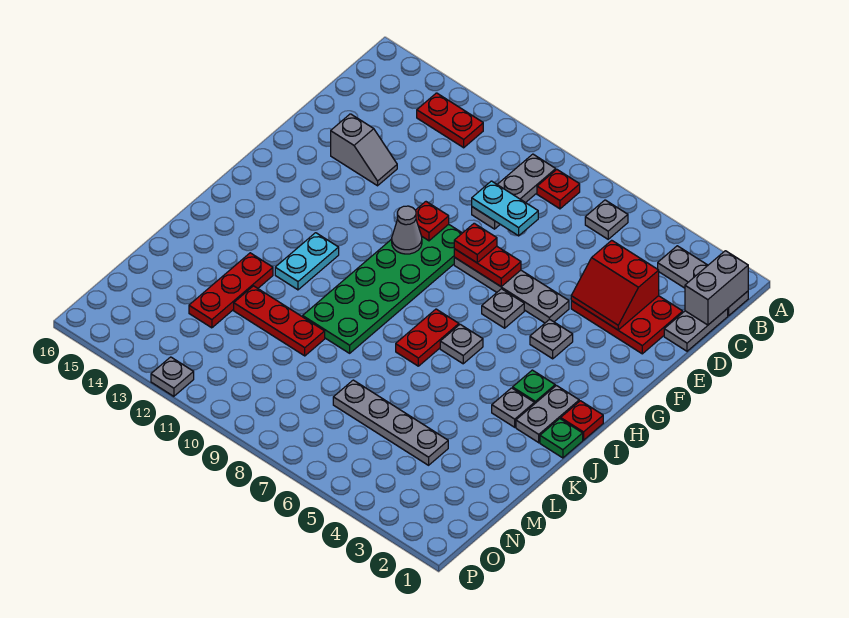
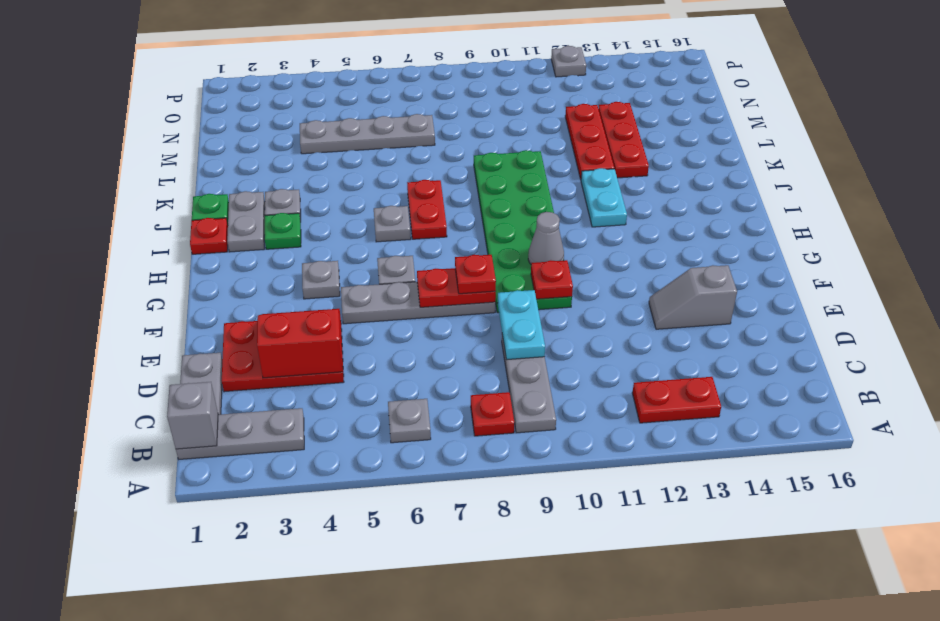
grey brick B1:C1 level 2 -> grey brick B1 level 2
cyan plate D8:D9 level 2 -> cyan plate D9:E9 level 2
red plate L10:L12 level 1 -> red plate K12:M12 level 1

